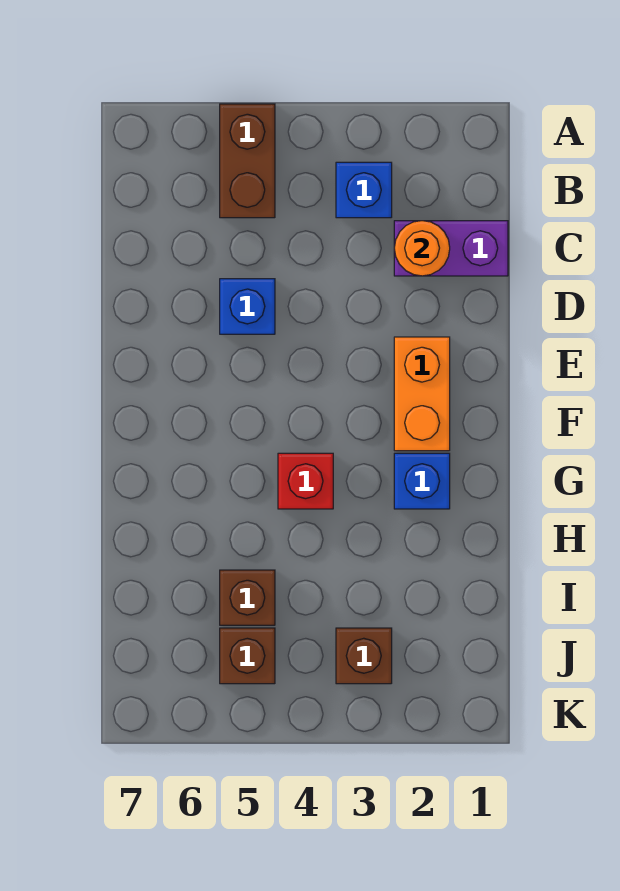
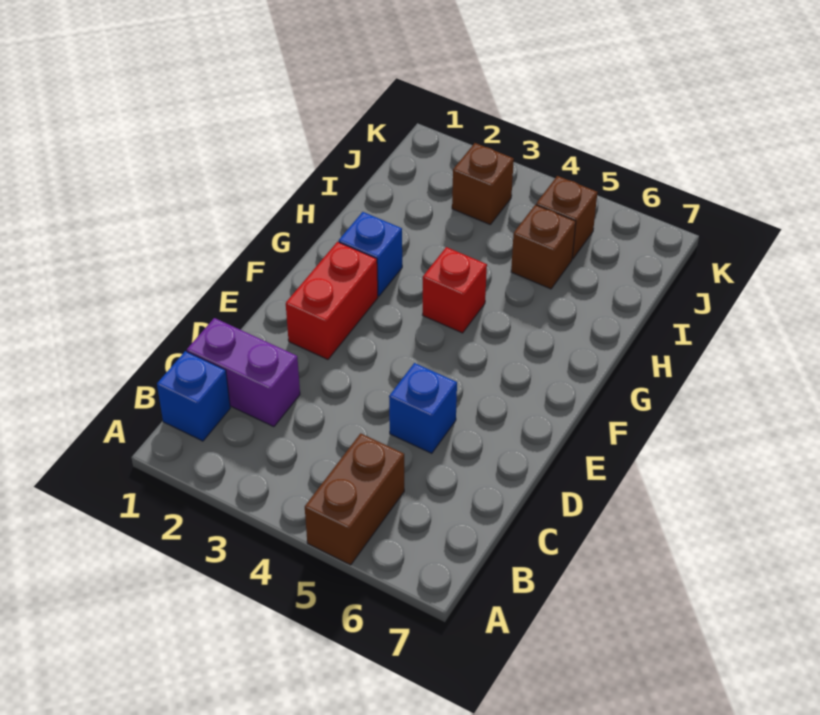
blue brick B3 level 1 -> blue brick B1 level 1
orange round brick C2 level 2 -> none
orange brick E2:F2 level 1 -> red brick E2:F2 level 1

